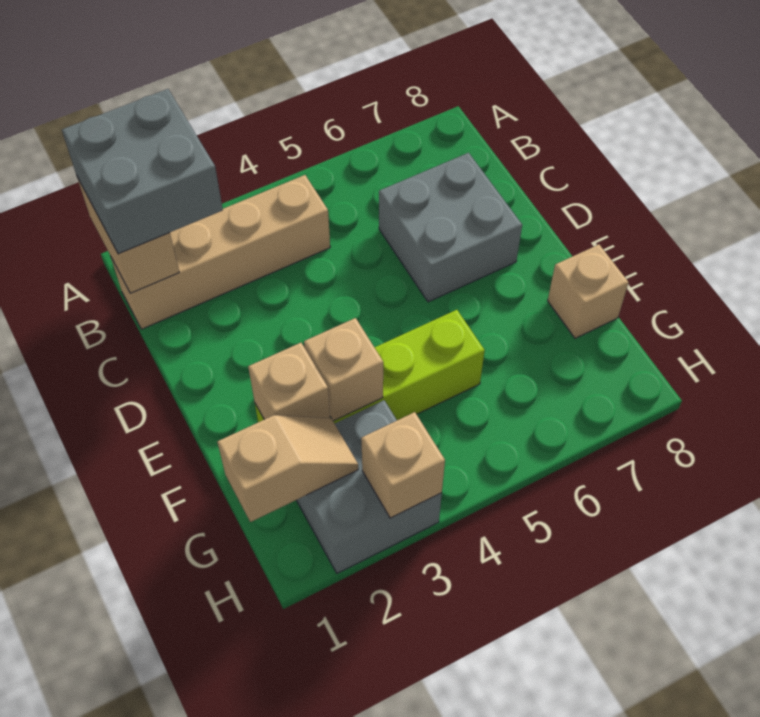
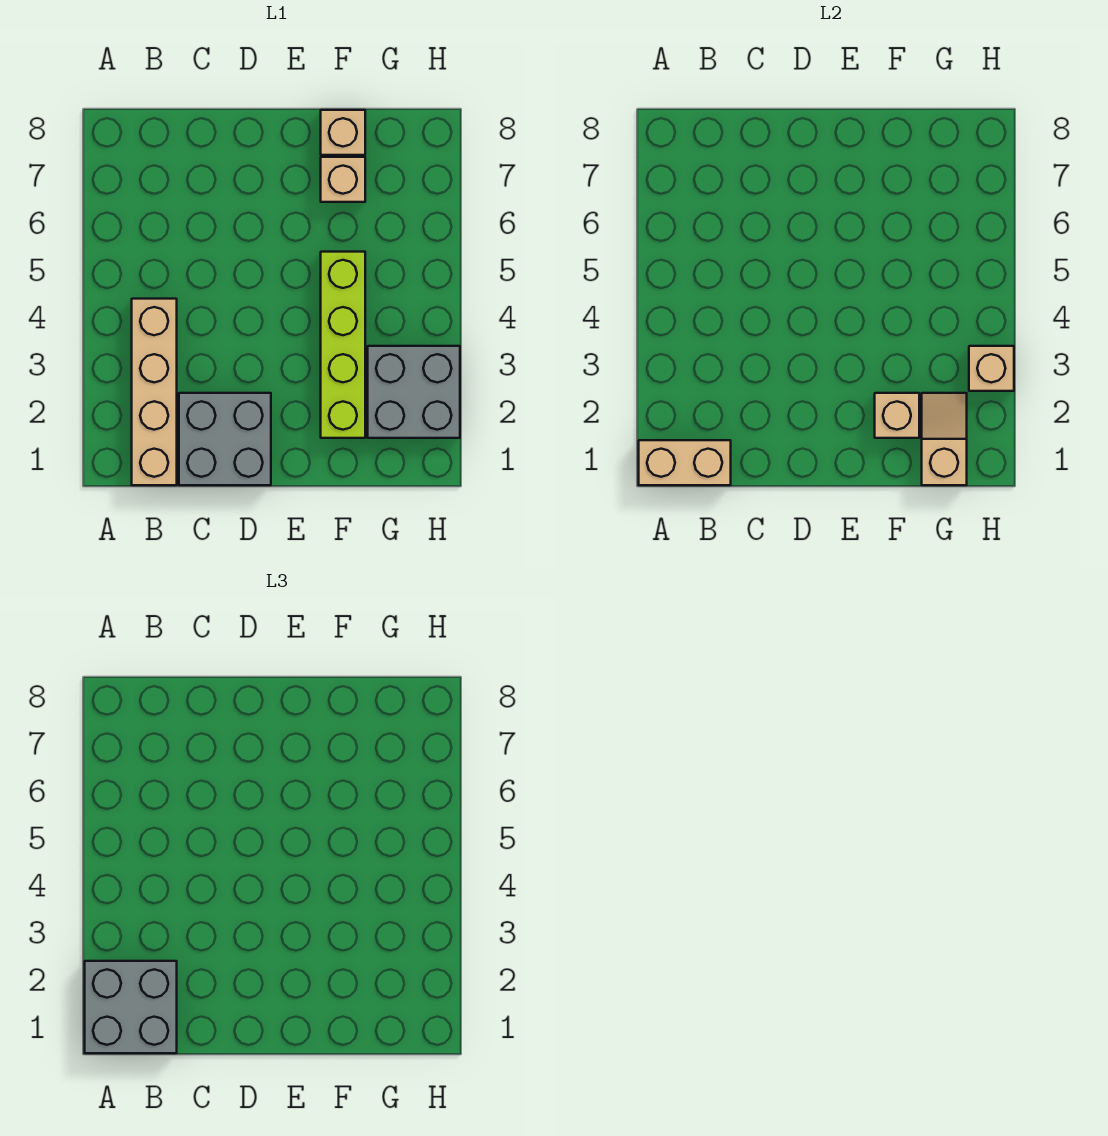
grey brick C6:D7 level 1 -> grey brick C1:D2 level 1
tan brick F3 level 2 -> tan brick F7 level 1

